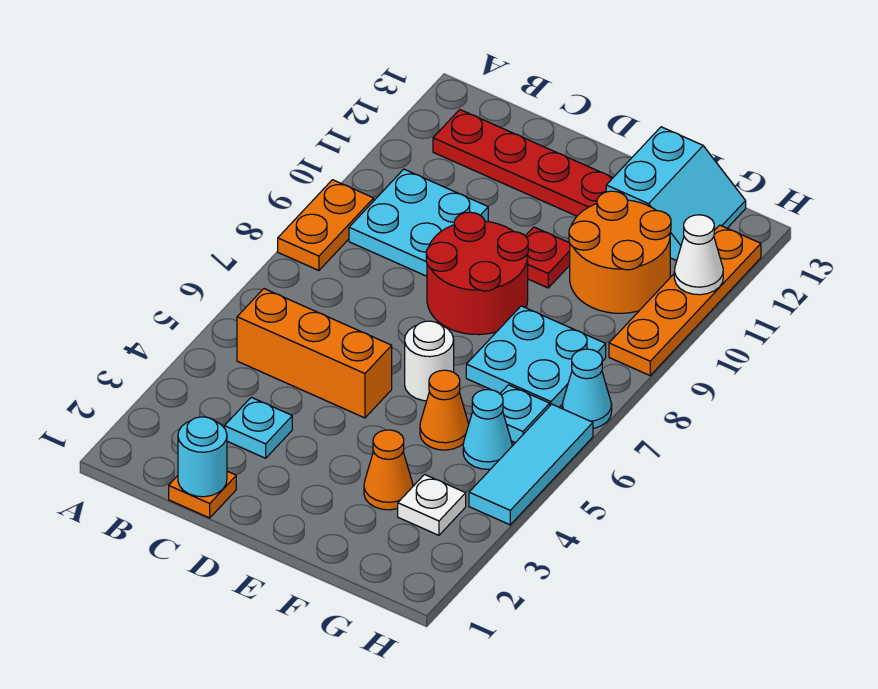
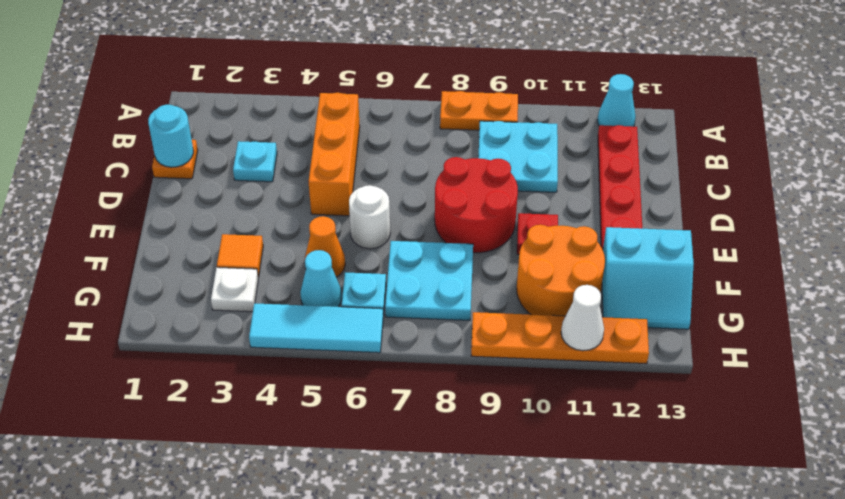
orange cone F3 level 1 -> orange tile F3 level 1
cyan cone H7 level 1 -> cyan cone A12 level 1

